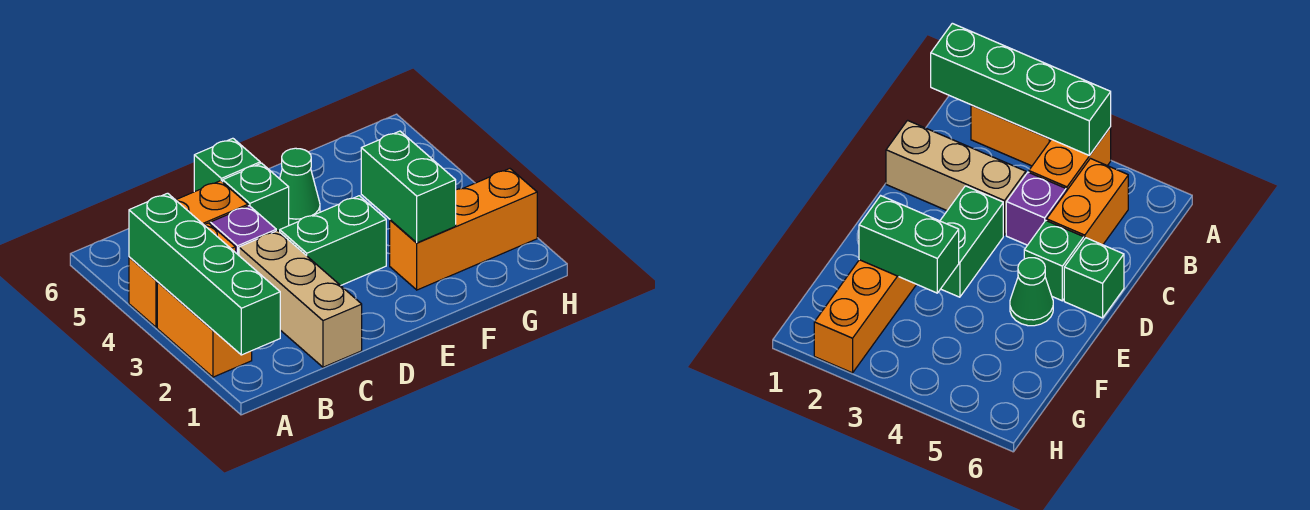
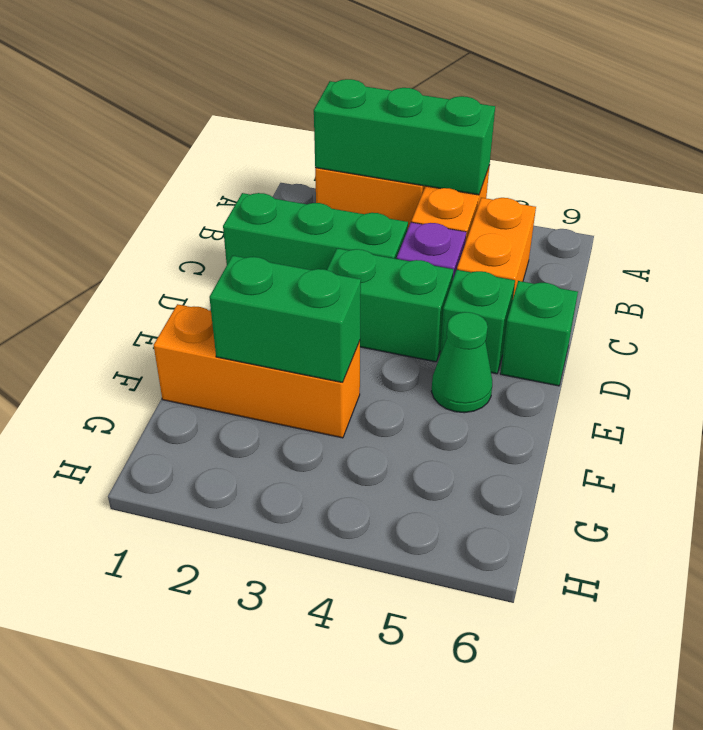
green brick A1:A4 level 2 -> green brick A2:A4 level 2
tan brick C1:C3 level 1 -> green brick C1:C3 level 1
green brick D3:E3 level 1 -> green brick D3:D4 level 1
orange brick F2:H2 level 1 -> orange brick F1:F3 level 1

